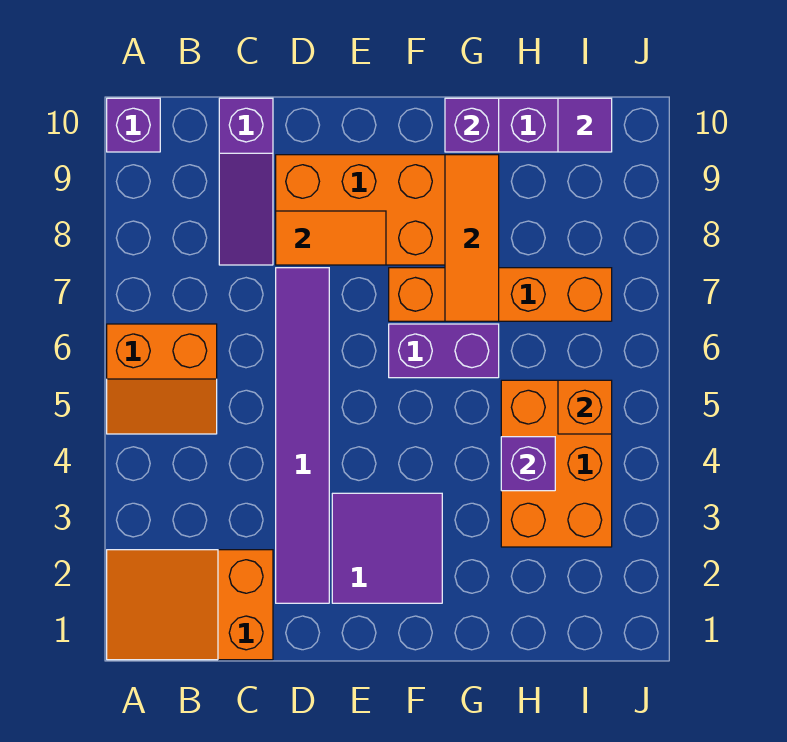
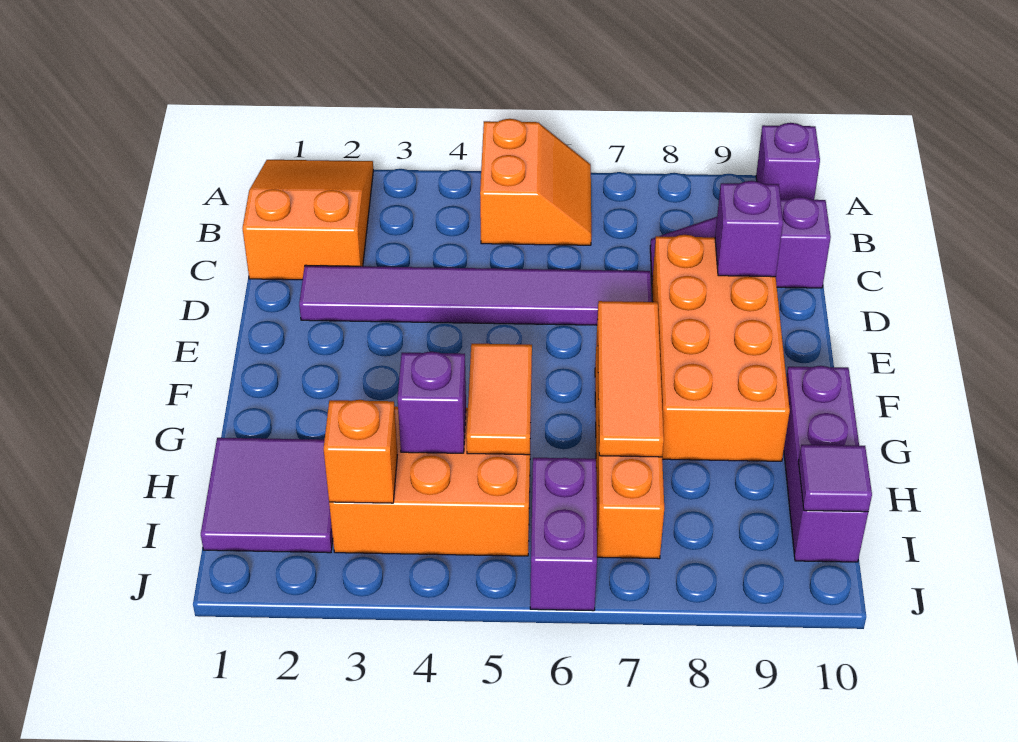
orange slope A5:B6 level 1 top 6 -> orange slope A5:B6 level 1 top 5
orange tile D8:E8 level 2 -> orange tile G5:H5 level 2
purple tile E2:F3 level 1 -> purple tile H1:I2 level 1
purple brick F6:G6 level 1 -> purple brick I6:J6 level 1
orange tile G7:G9 level 2 -> orange tile F7:H7 level 2
purple brick G10 level 2 -> purple brick D9 level 2
orange brick I5 level 2 -> orange brick I3 level 2

